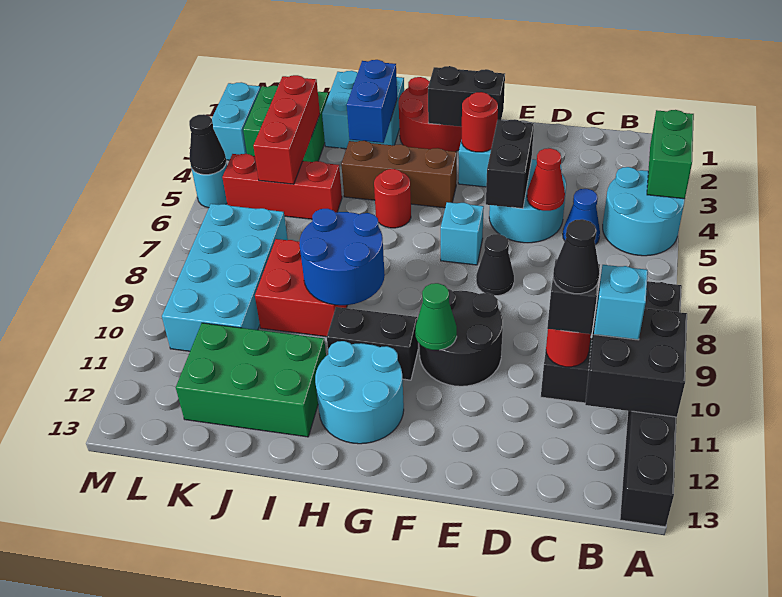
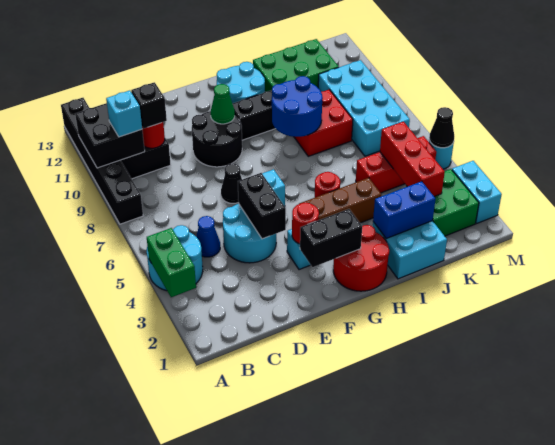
black cone C10 level 4 -> none
red cone D5 level 2 -> none
blue brick I2:I3 level 2 -> blue brick I2:J2 level 2

